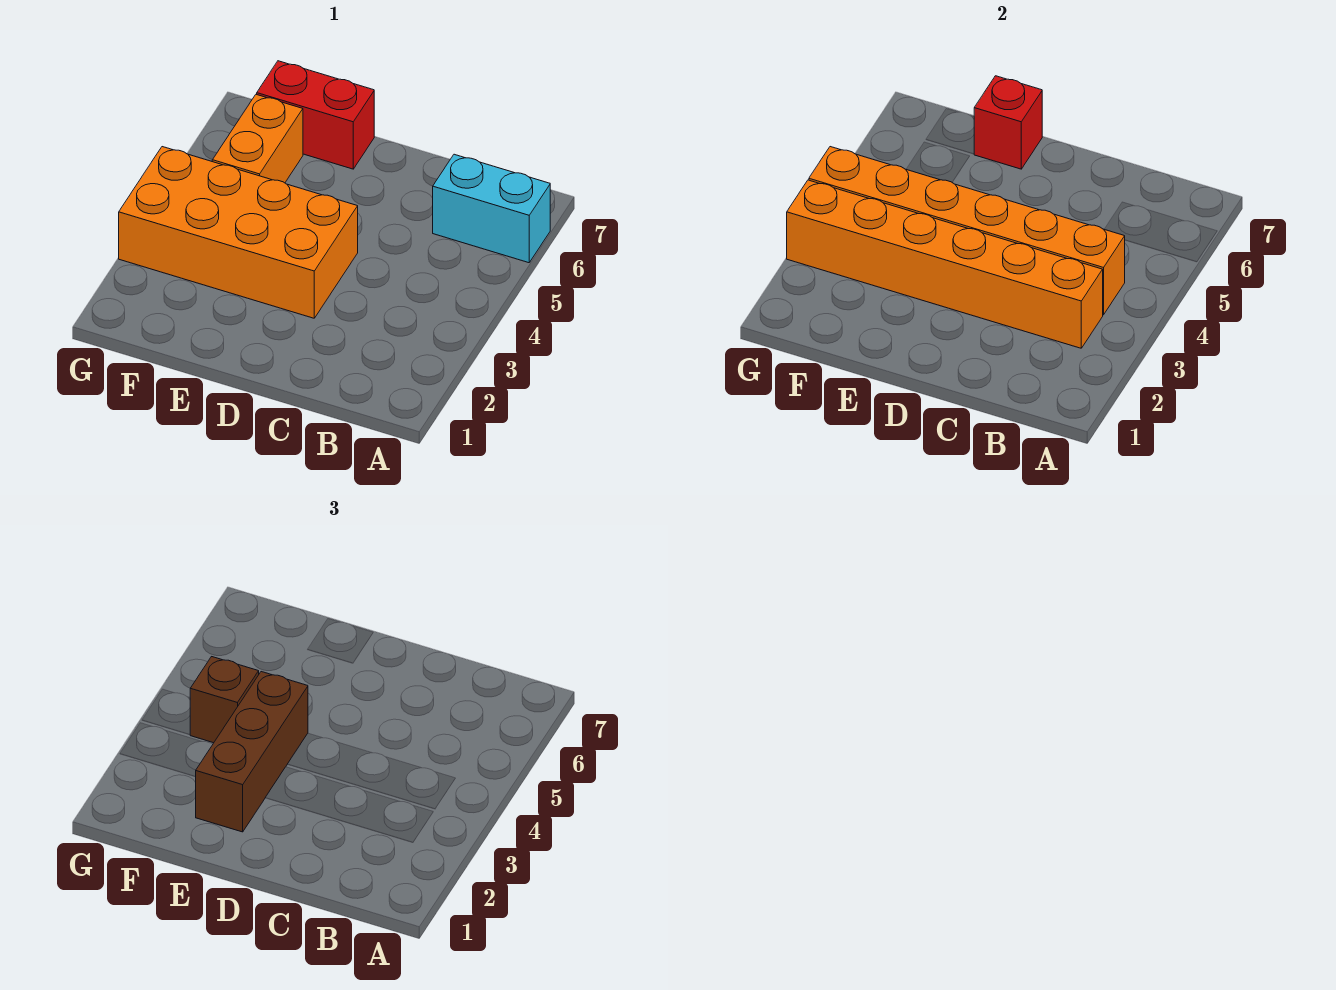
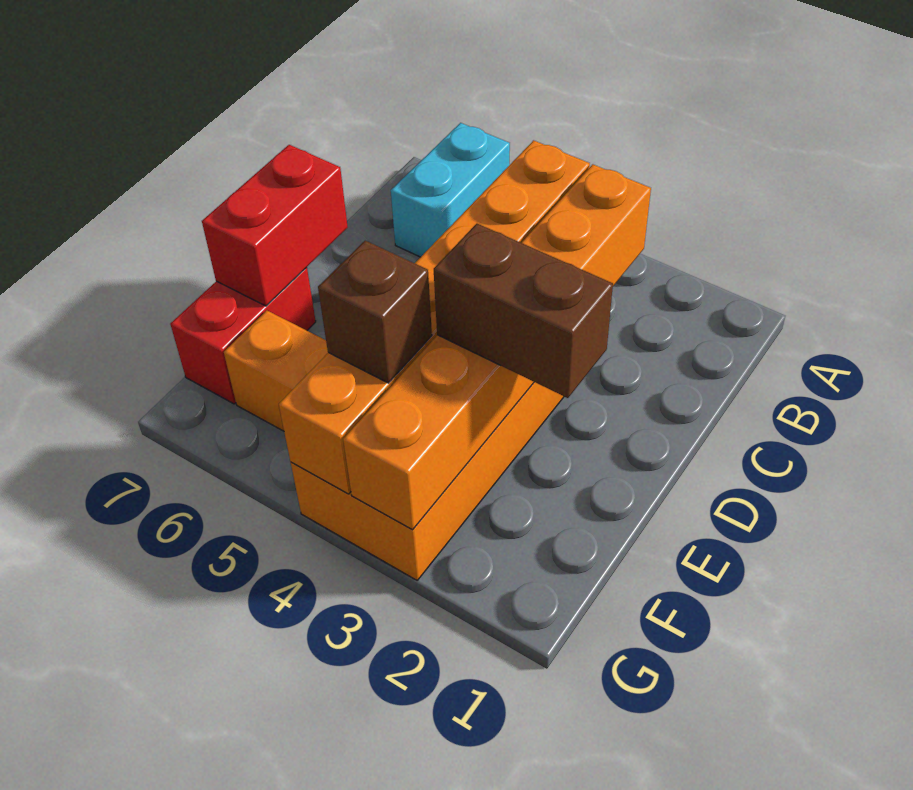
brown brick E2:E4 level 3 -> brown brick E2:E3 level 3
red brick E7 level 2 -> red brick D7:E7 level 2

